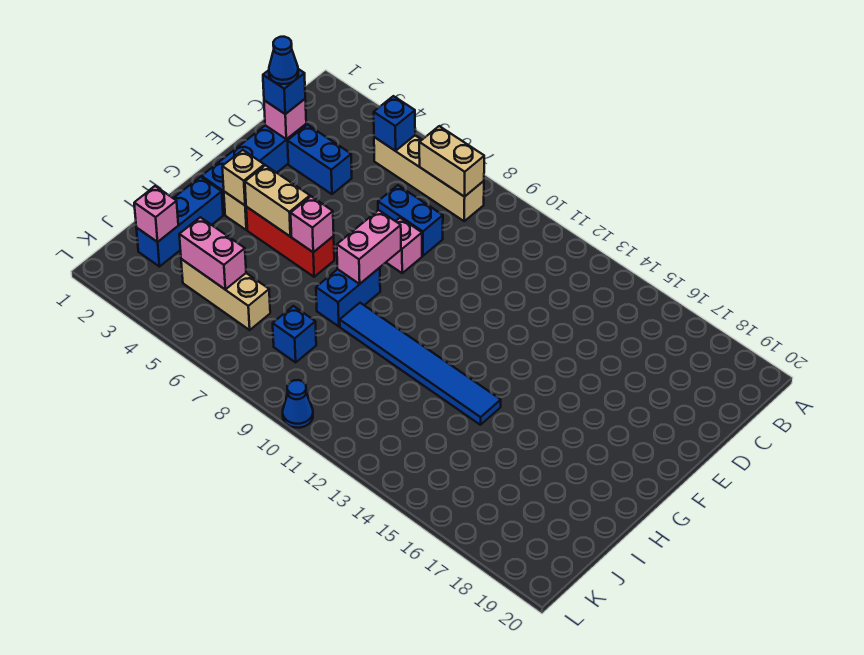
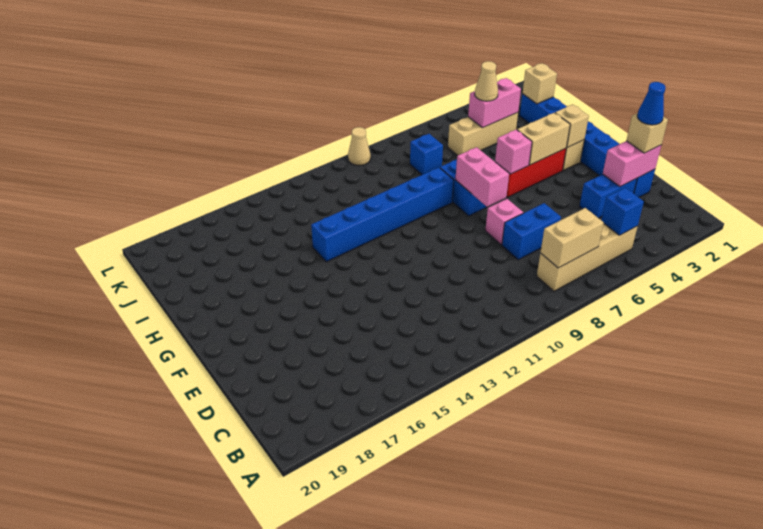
pink brick D2 level 2 -> pink brick D2:D3 level 2
blue brick D2 level 3 -> tan brick D2 level 3
blue tile H9:H14 level 1 -> blue brick H9:H14 level 1
pink brick J2 level 2 -> tan brick J2 level 2
none -> tan cone J5 level 3
blue cone L10 level 1 -> tan cone L10 level 1

